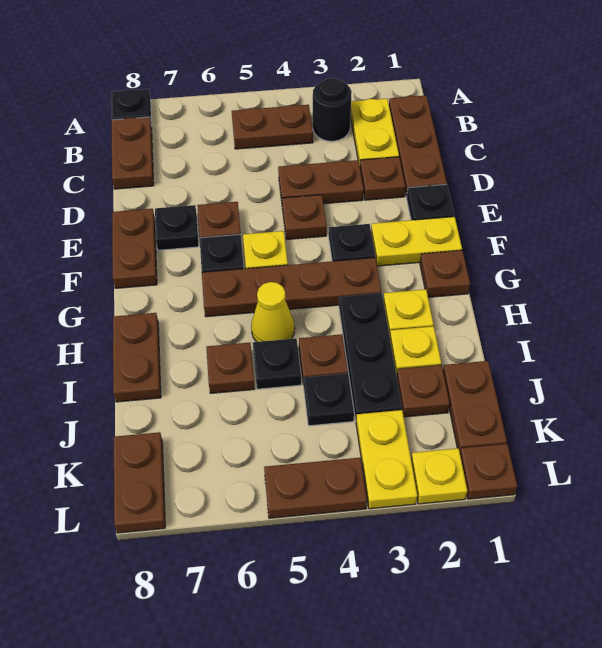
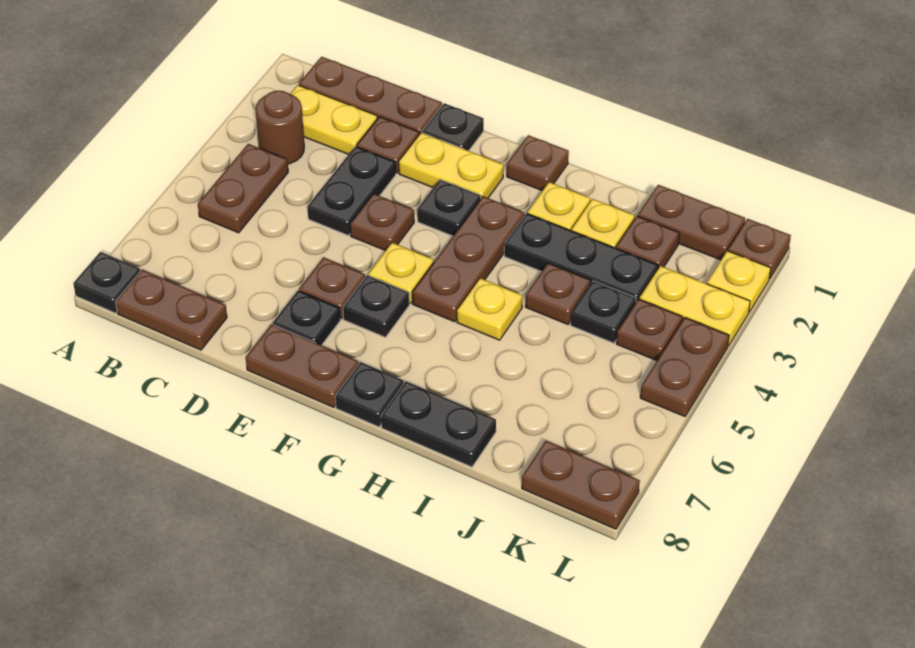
black round brick B3 level 1 -> brown round brick B3 level 1
brown plate D3:D4 level 1 -> black plate D3:D4 level 1
yellow plate F1:F2 level 1 -> yellow plate E2:F2 level 1
brown plate G3:G6 level 1 -> brown plate G3:G5 level 1
yellow cone H5 level 1 -> yellow plate H5 level 1
brown plate H8:I8 level 1 -> black plate H8:I8 level 1
black plate I5 level 1 -> black plate G8 level 1
brown plate I6 level 1 -> brown plate K4 level 1

